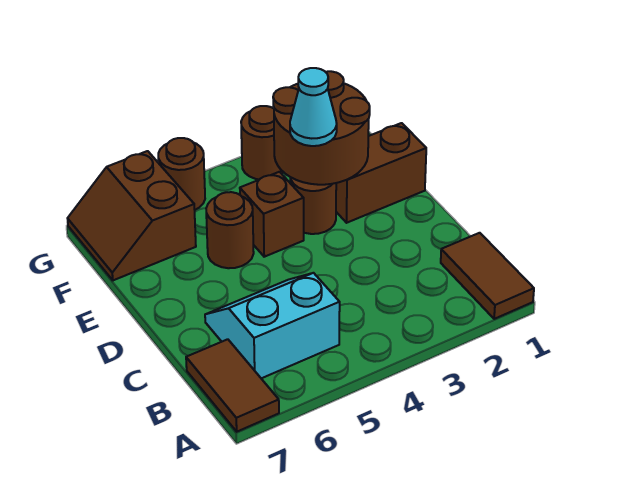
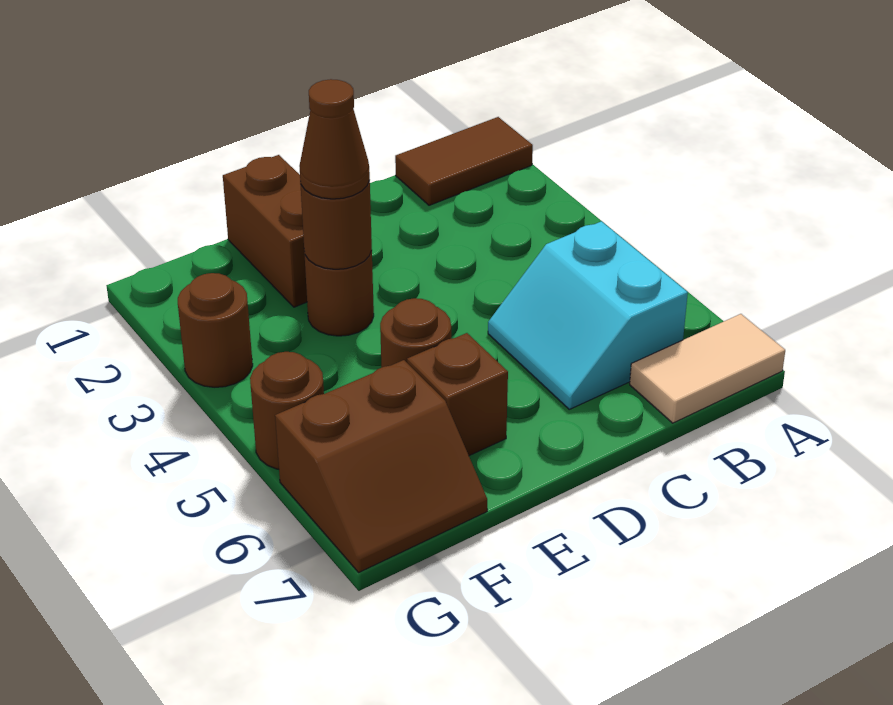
brown tile A7:B7 level 1 -> tan tile A7:B7 level 1
brown round brick E2:F3 level 2 -> brown round brick E3 level 2
cyan cone E3 level 3 -> brown cone E3 level 3
brown brick E4 level 1 -> brown brick E6 level 1

